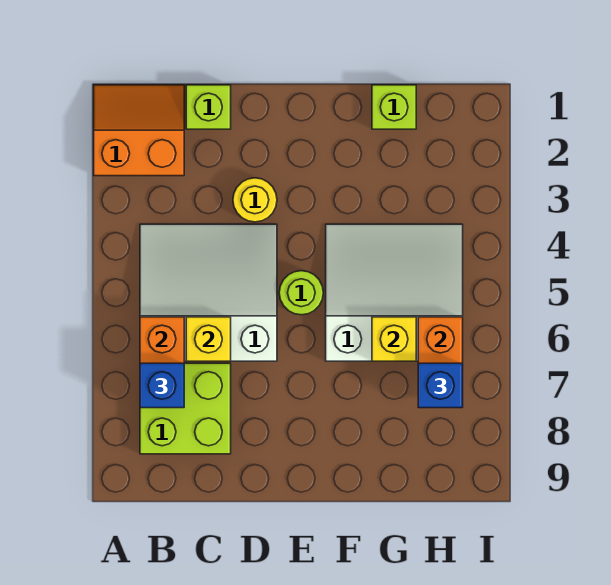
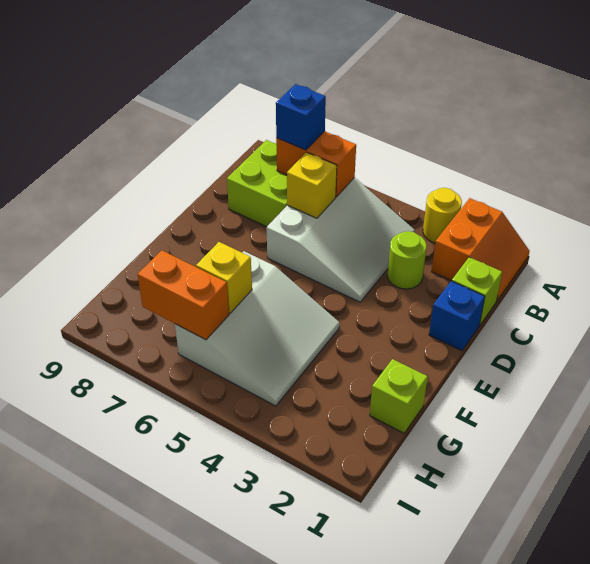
yellow round brick D3 level 1 -> yellow round brick A3 level 1
lime round brick E5 level 1 -> lime round brick C3 level 1
blue brick H7 level 3 -> blue brick D1 level 1

